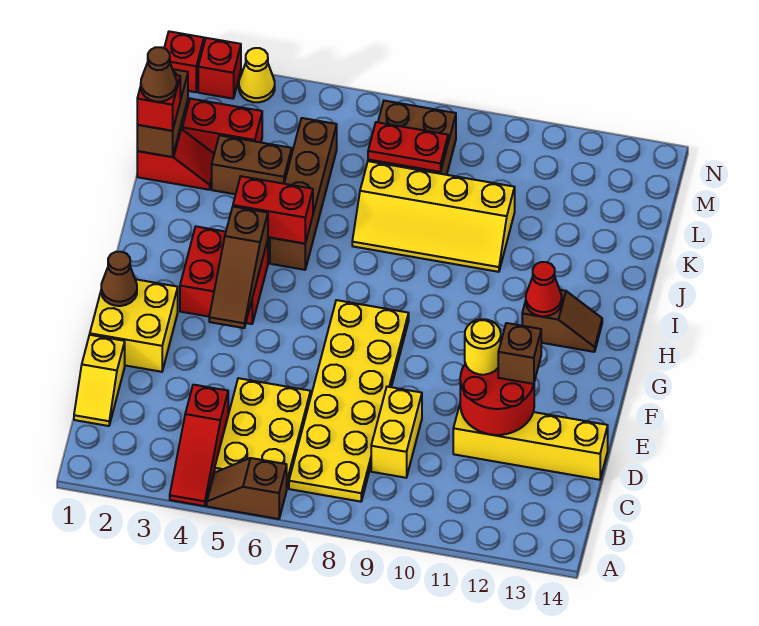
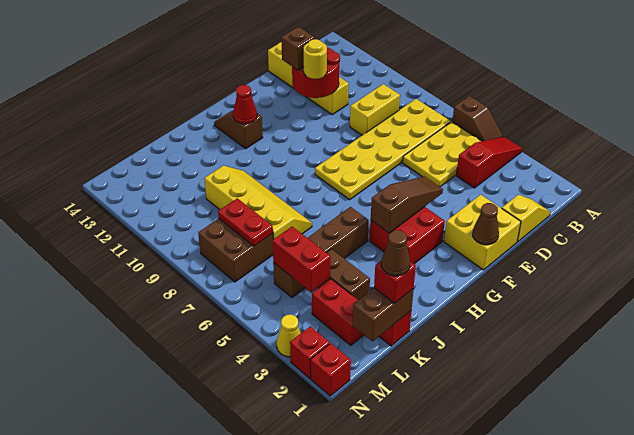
red brick I4:I5 level 2 -> red brick L4:L5 level 2

